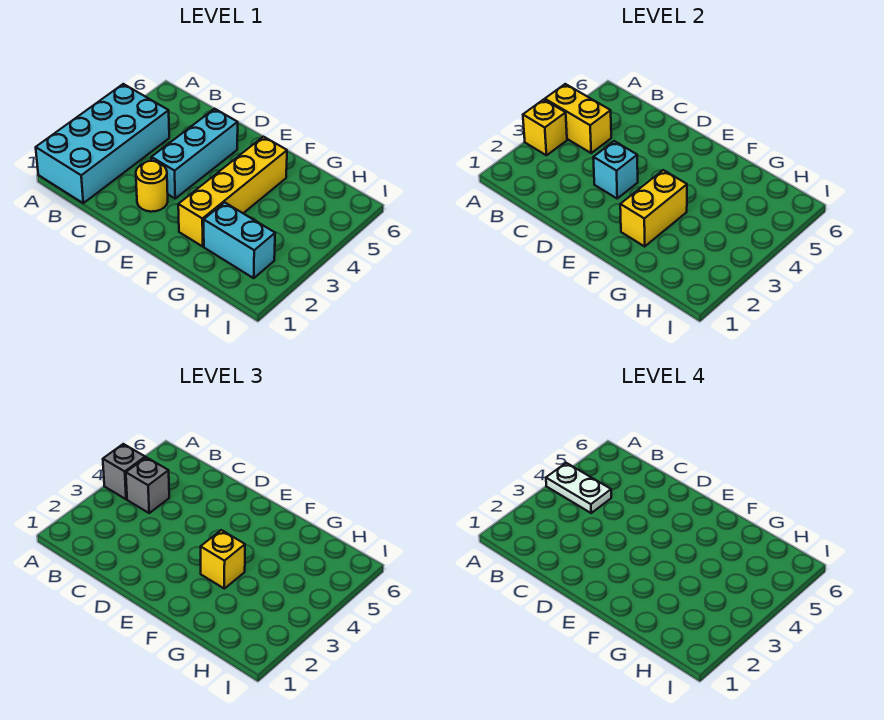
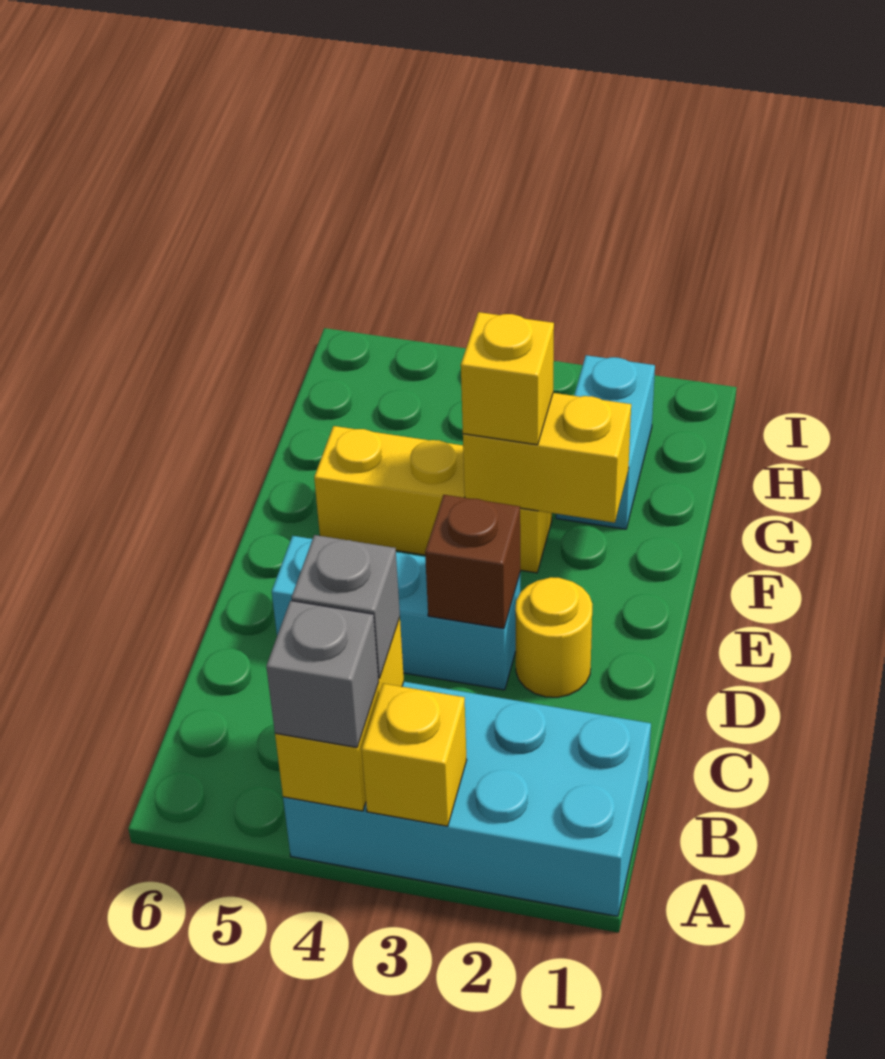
white plate A4:B4 level 4 -> none
cyan brick D3 level 2 -> brown brick D3 level 2
yellow brick F2:F5 level 1 -> yellow brick F3:F5 level 1

